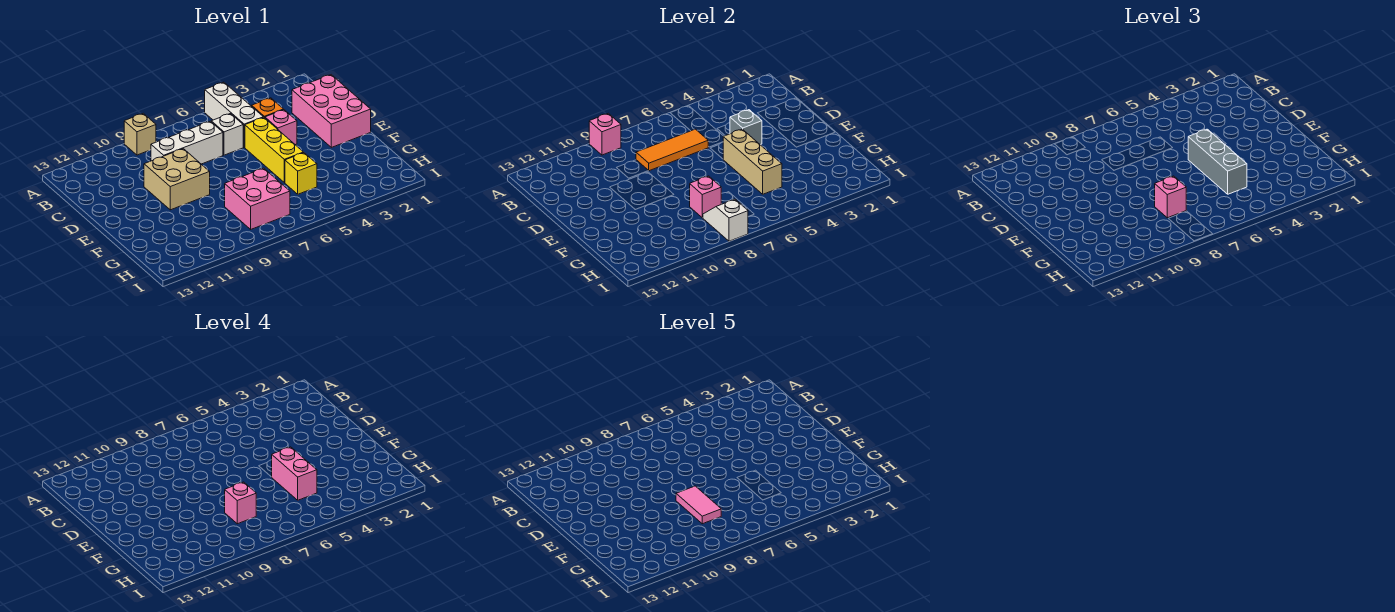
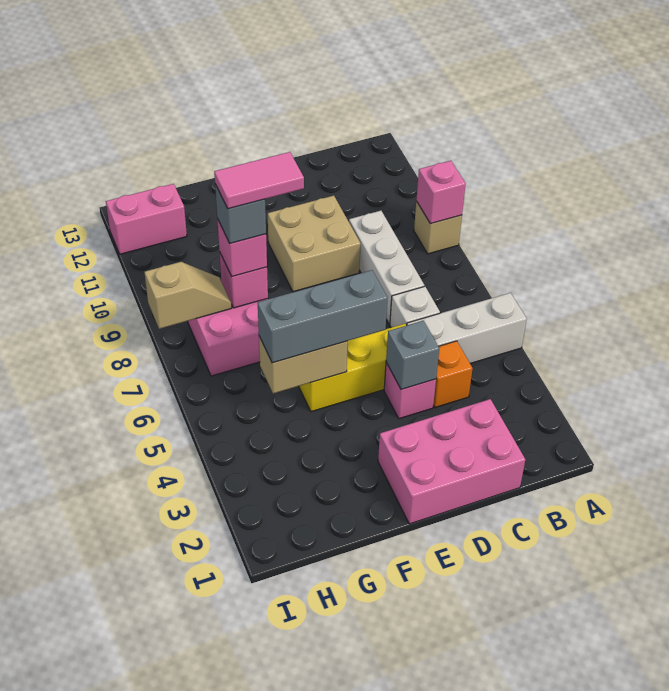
orange tile C6:C8 level 2 -> none
tan brick E5:G5 level 2 -> tan brick F5:G5 level 2
pink brick F5:G5 level 4 -> pink brick H12:I12 level 1
yellow brick G5 level 1 -> none
pink brick G8 level 4 -> grey brick G8 level 4
white slope H8:I8 level 2 top I -> tan slope H8:I8 level 2 top I

